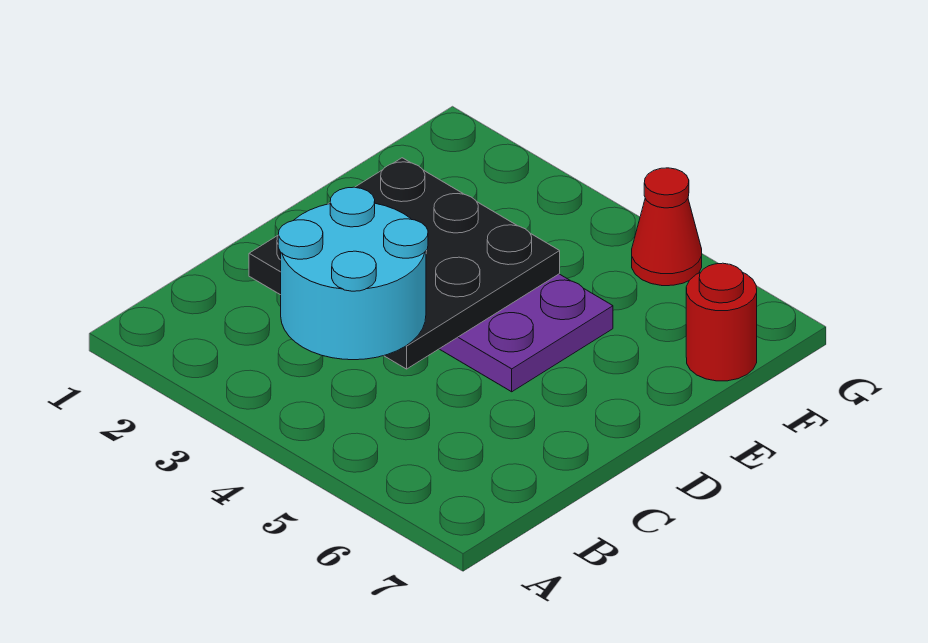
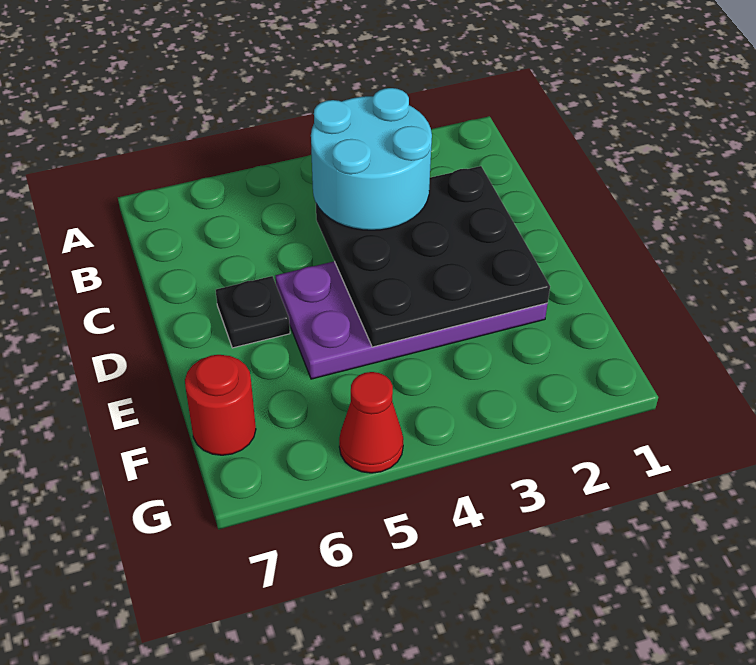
none -> black plate D6 level 1

